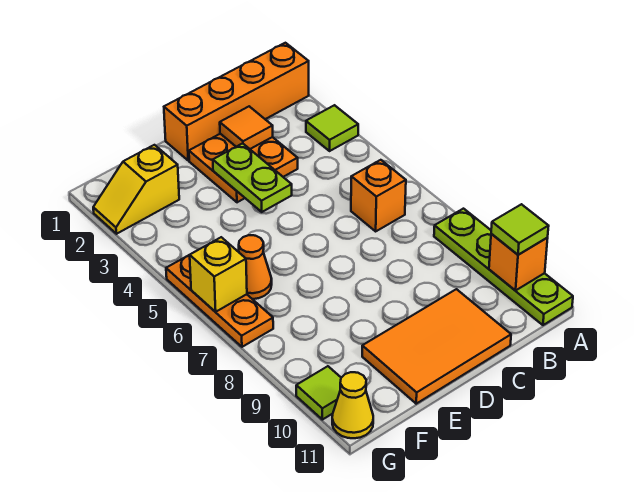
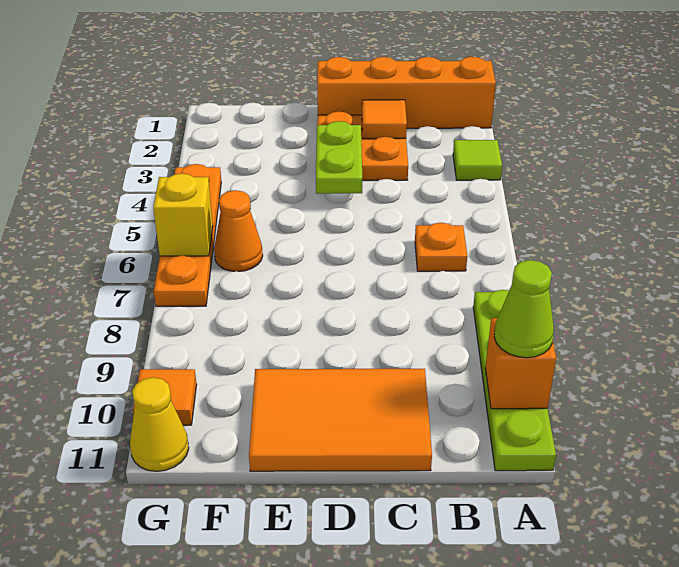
lime tile A10 level 3 -> lime cone A10 level 3
orange brick B6 level 1 -> orange plate B6 level 1
yellow slope F2:G2 level 1 top F -> none
orange plate G5:G7 level 1 -> orange plate G4:G7 level 1
lime tile G10 level 1 -> orange tile G10 level 1

